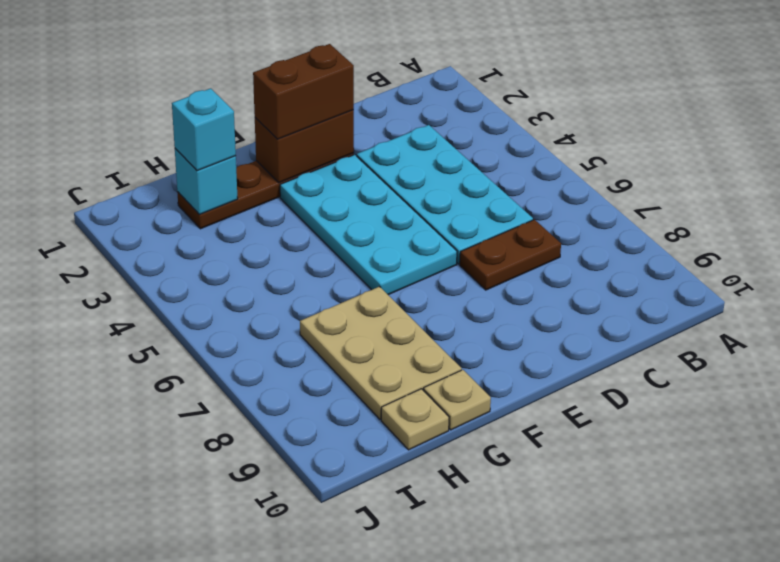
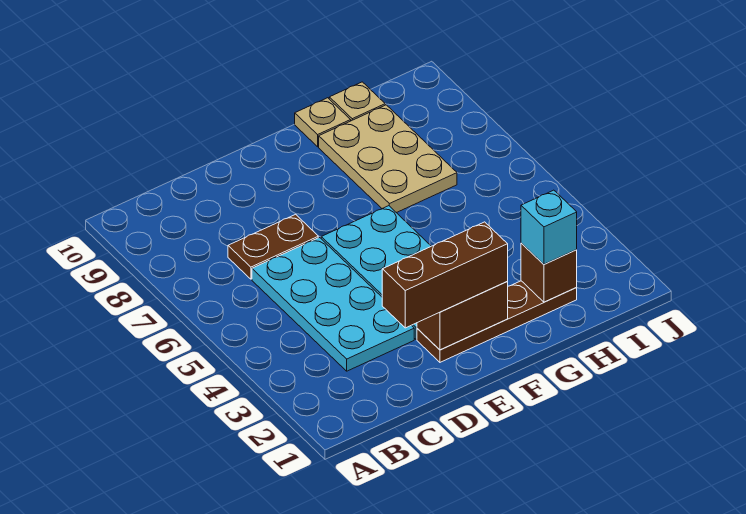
brown brick E2:F2 level 3 -> brown brick D2:F2 level 3
cyan brick H2 level 2 -> brown brick H2 level 2

